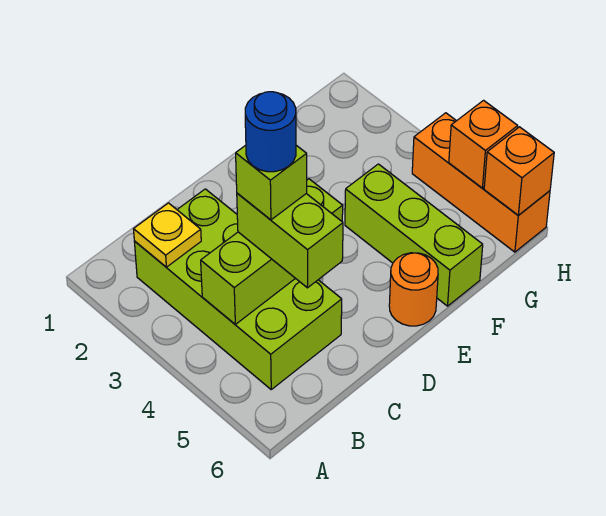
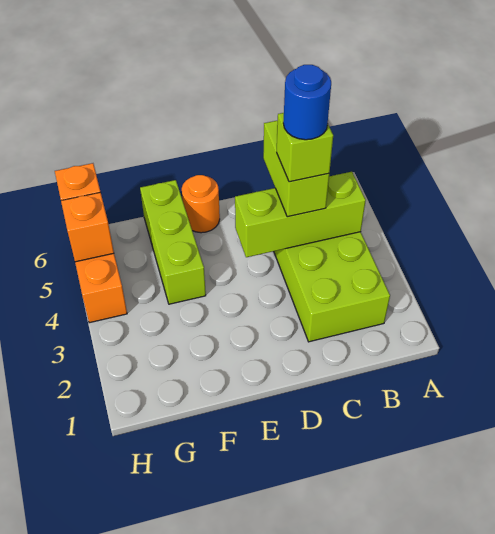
yellow plate B2 level 2 -> none

